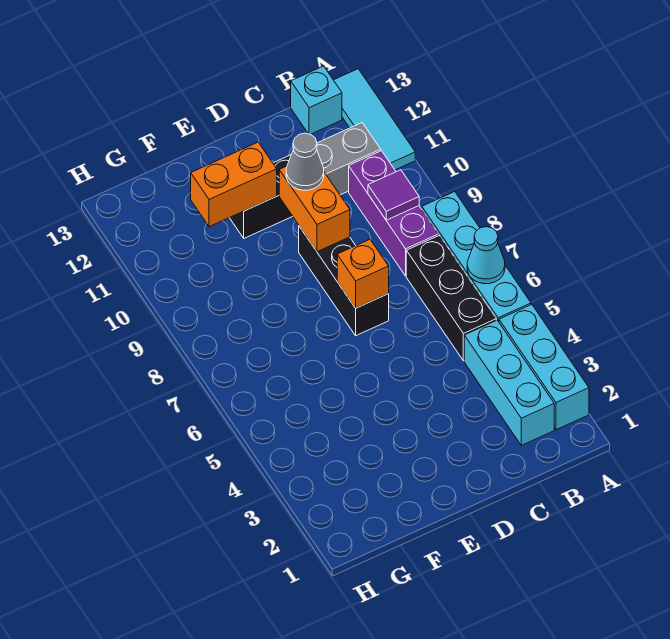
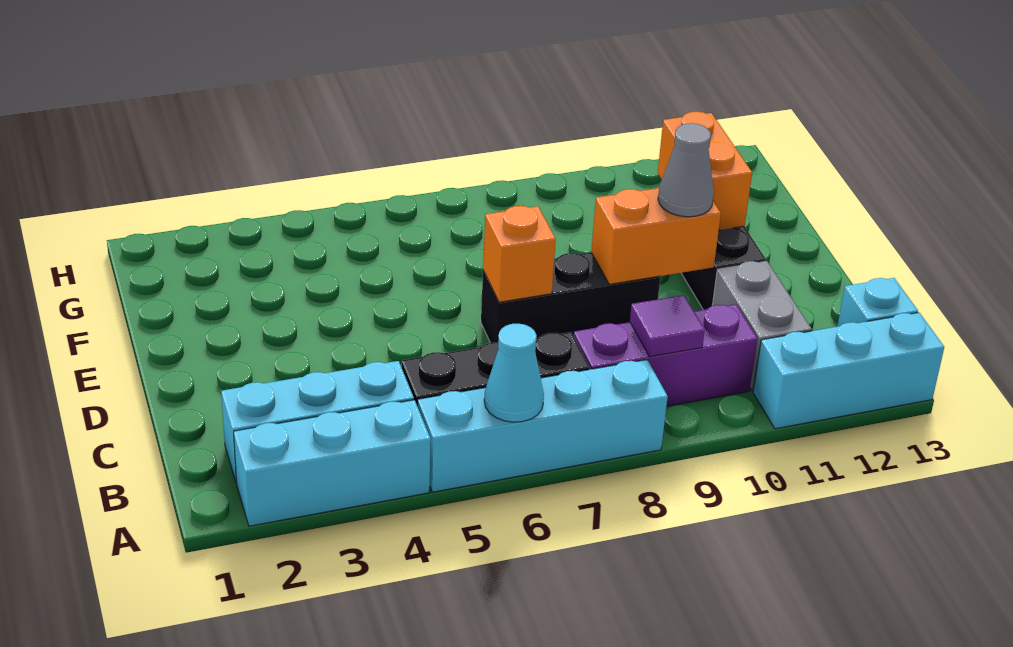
cyan tile A11:A13 level 1 -> cyan brick A11:A13 level 1

